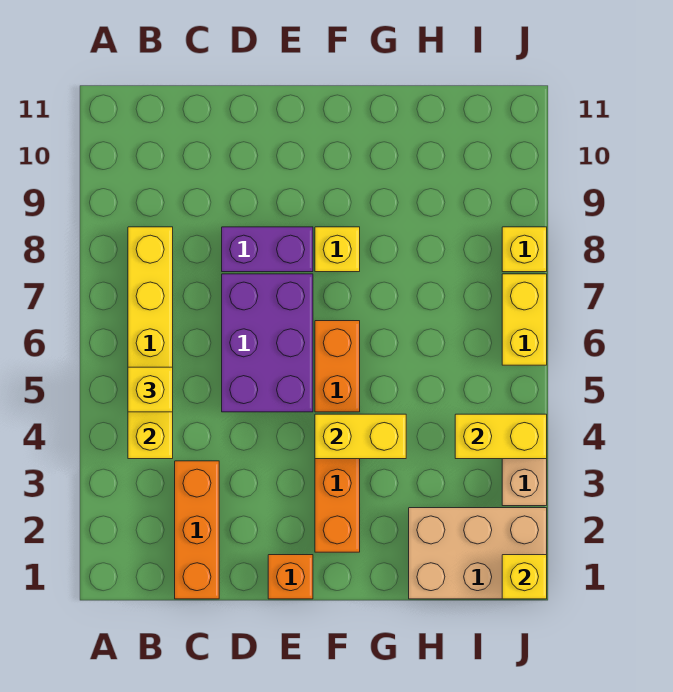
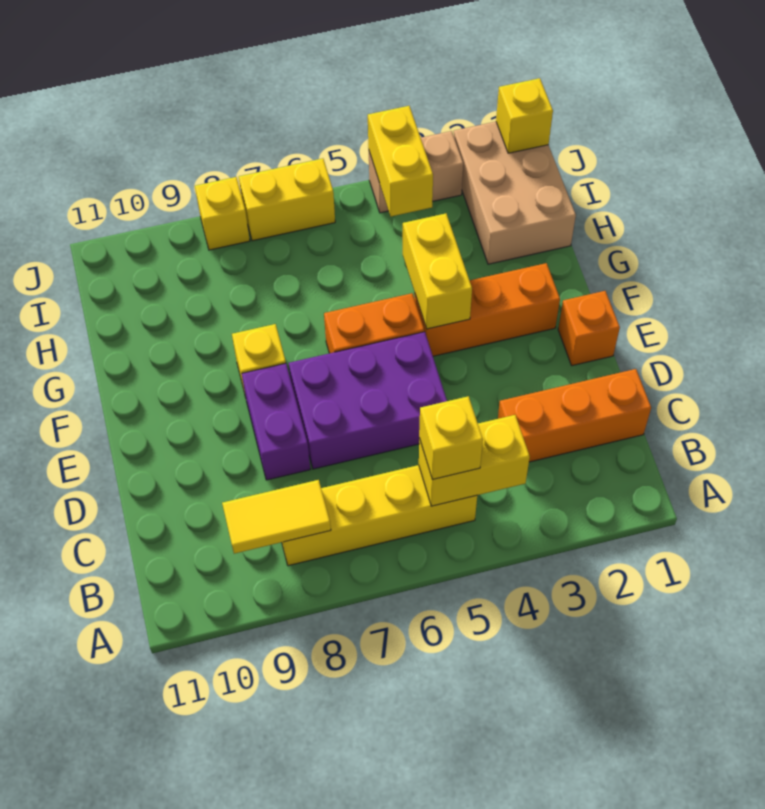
none -> yellow tile B8:B9 level 2

